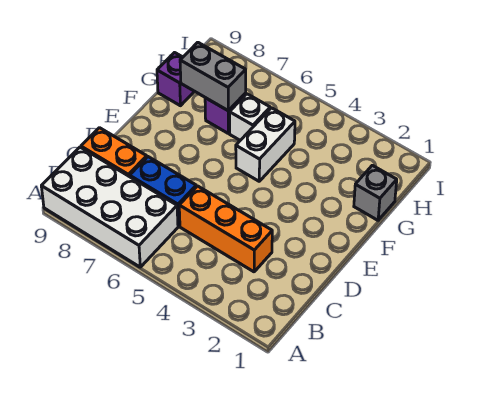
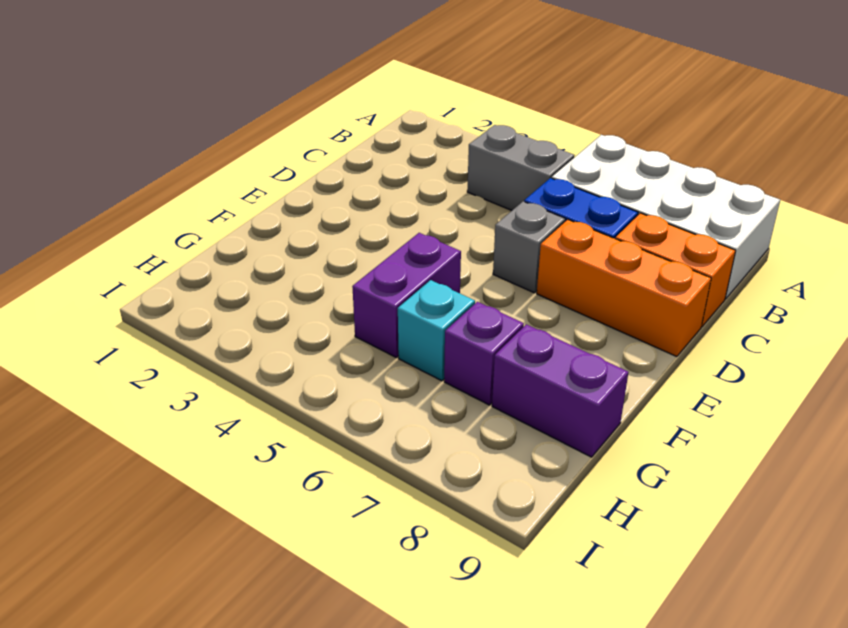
orange brick C3:C5 level 1 -> orange brick D7:D9 level 1
white brick F5:G5 level 1 -> purple brick F5:G5 level 1
grey brick G1 level 1 -> grey brick D6 level 1
white brick G6 level 1 -> cyan brick G6 level 1
grey brick G7:G8 level 2 -> grey brick B4:B5 level 1
purple brick G9 level 1 -> purple brick G8:G9 level 1

